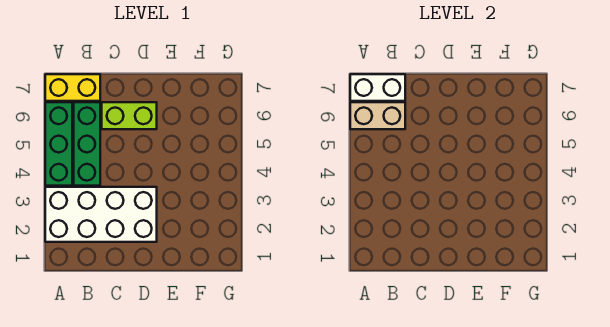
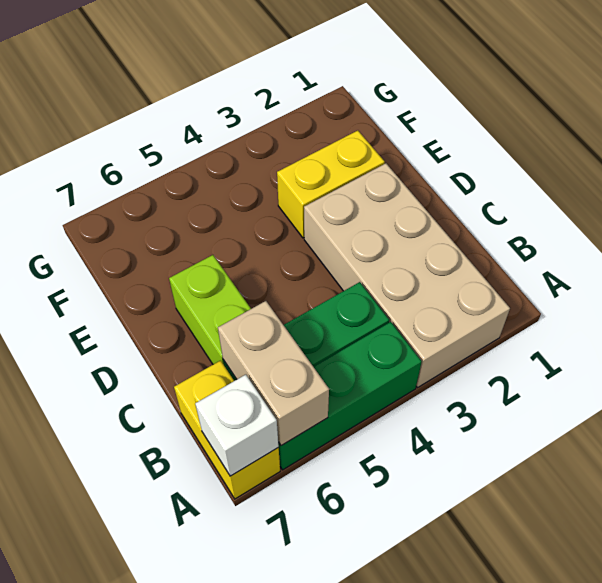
white brick A2:D3 level 1 -> tan brick A2:D3 level 1
white brick A7:B7 level 2 -> white brick A7 level 2
none -> yellow brick E2:E3 level 1

